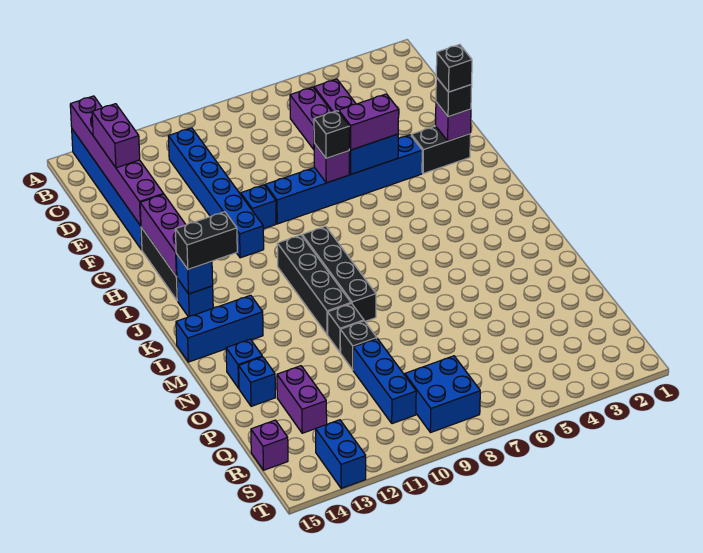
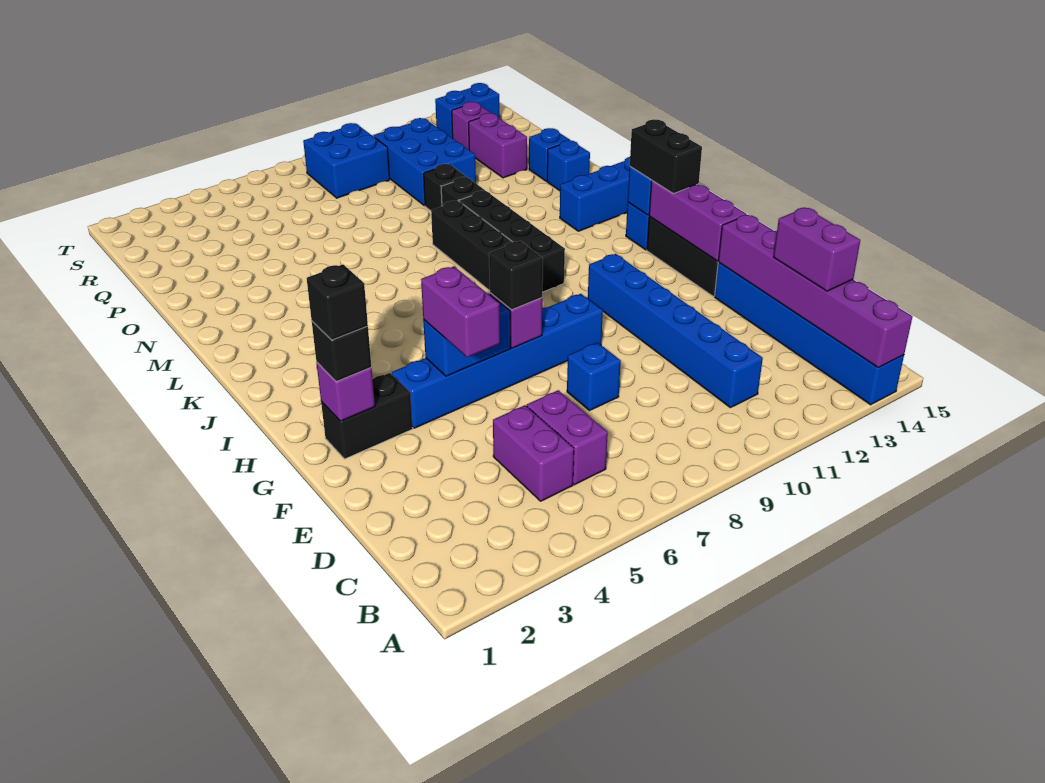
purple brick G5:G6 level 3 -> purple brick F5:G5 level 3
blue brick G10 level 1 -> blue brick E8 level 1
black brick J13:J14 level 3 -> black brick I14:J14 level 3
blue brick P10:R10 level 1 -> blue brick P10:R11 level 1
purple brick R15 level 1 -> purple brick R13 level 1
blue brick S13:T13 level 1 -> blue brick S13:S14 level 1

